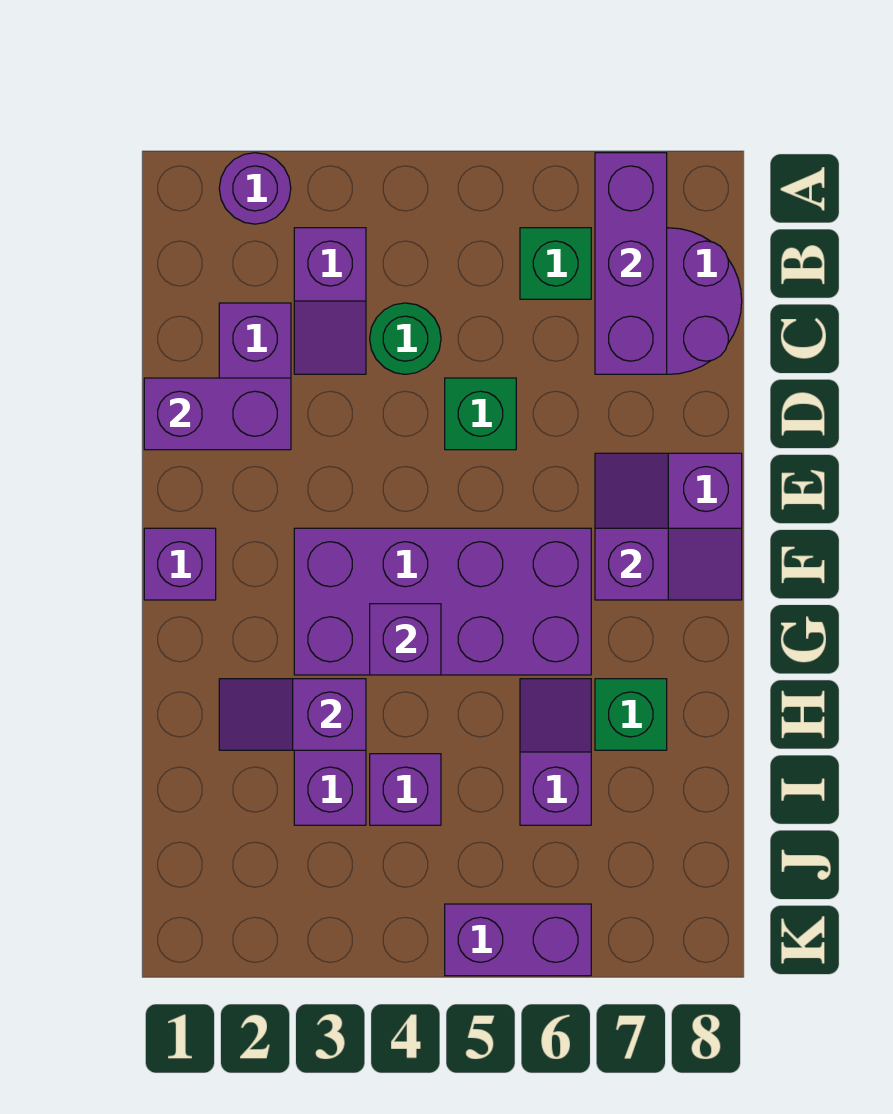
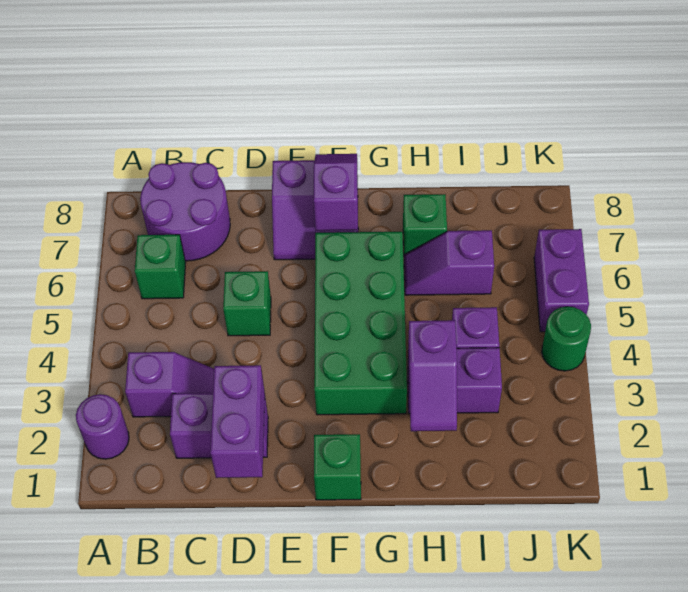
purple brick A7:C7 level 2 -> none
green round brick C4 level 1 -> green round brick K4 level 1
purple brick F1 level 1 -> green brick F1 level 1
purple brick F3:G6 level 1 -> green brick F3:G6 level 1
purple brick G4 level 2 -> none

